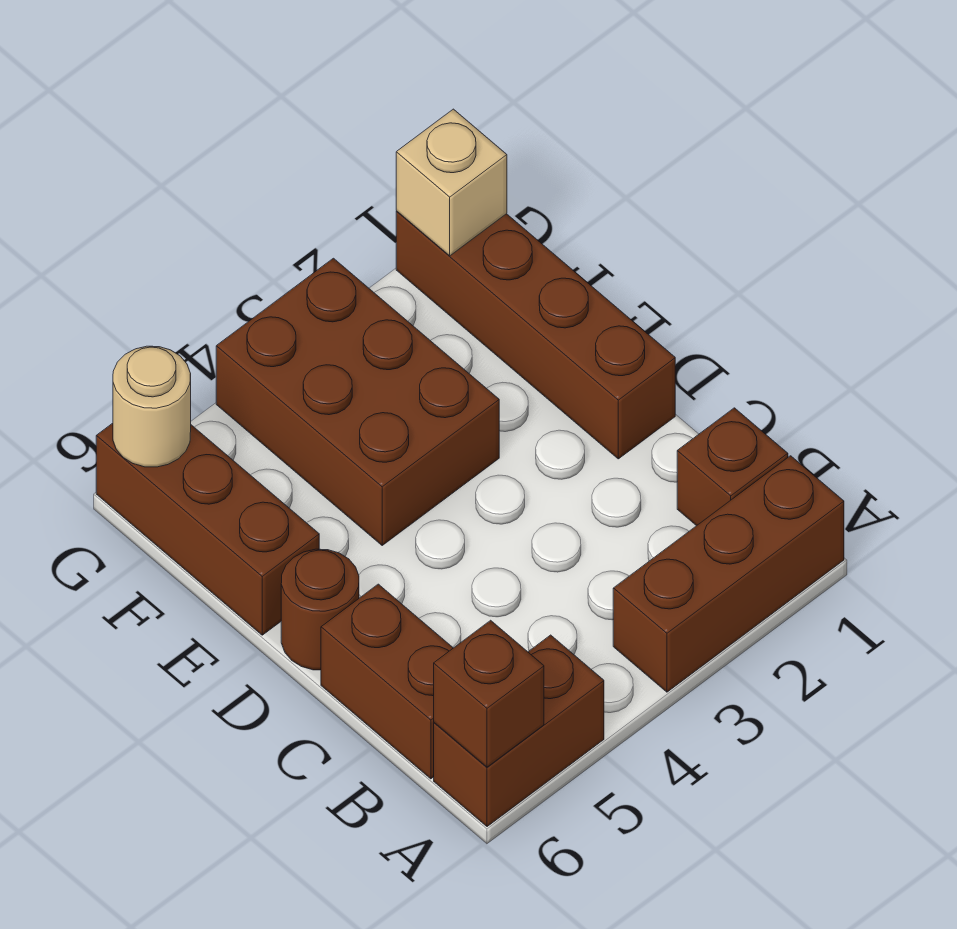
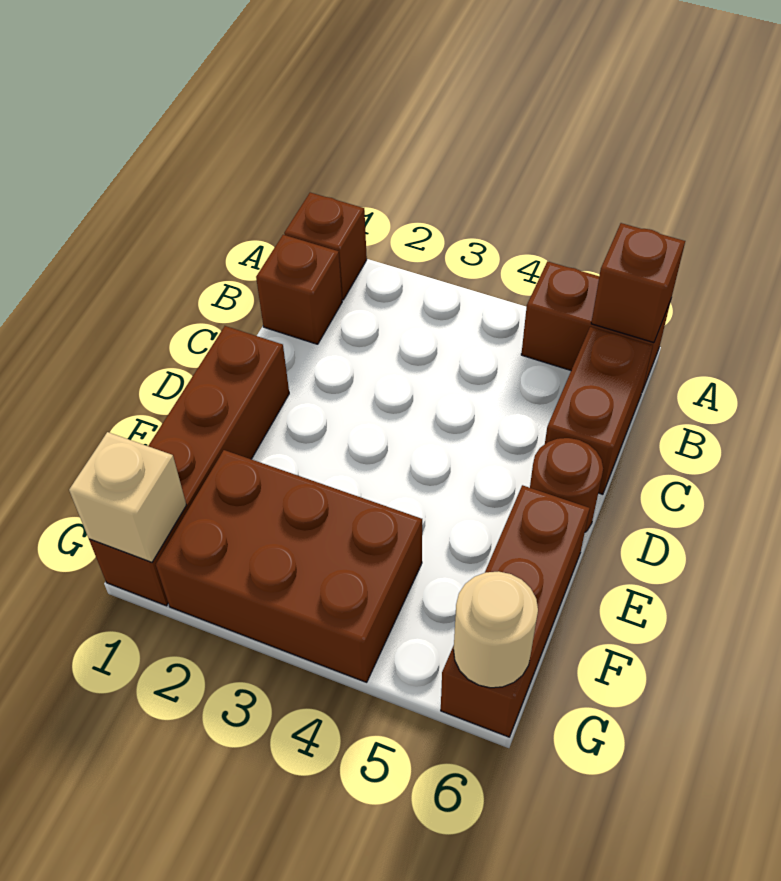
brown brick A1:A3 level 1 -> brown brick A1 level 1
brown brick E3:G4 level 1 -> brown brick F2:G4 level 1

